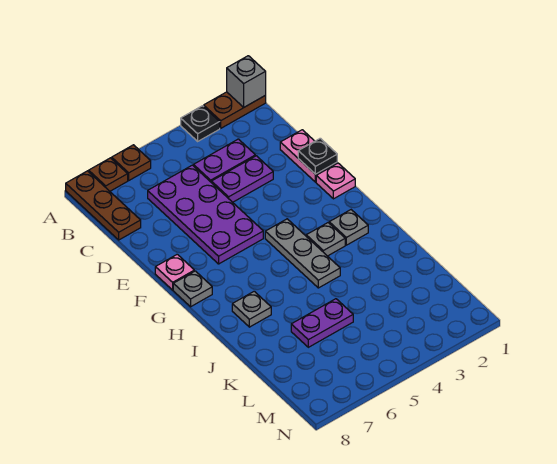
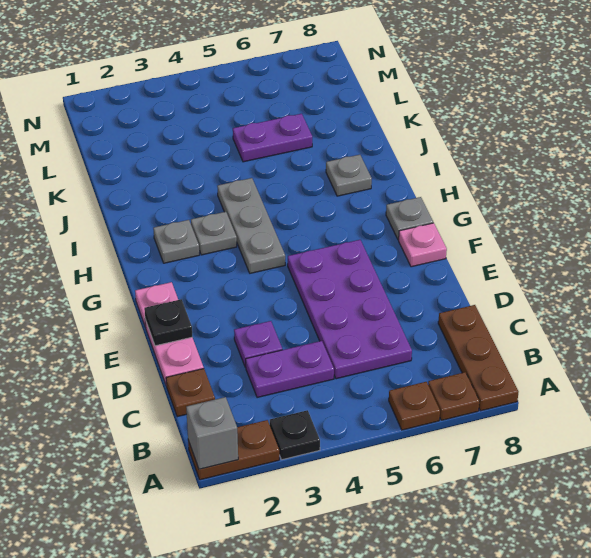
none -> brown plate C1 level 1
purple plate D3:D4 level 1 -> purple plate D3 level 1

